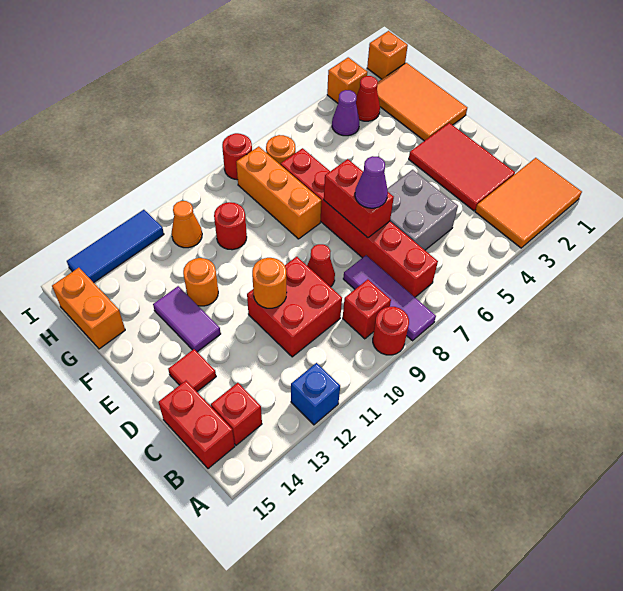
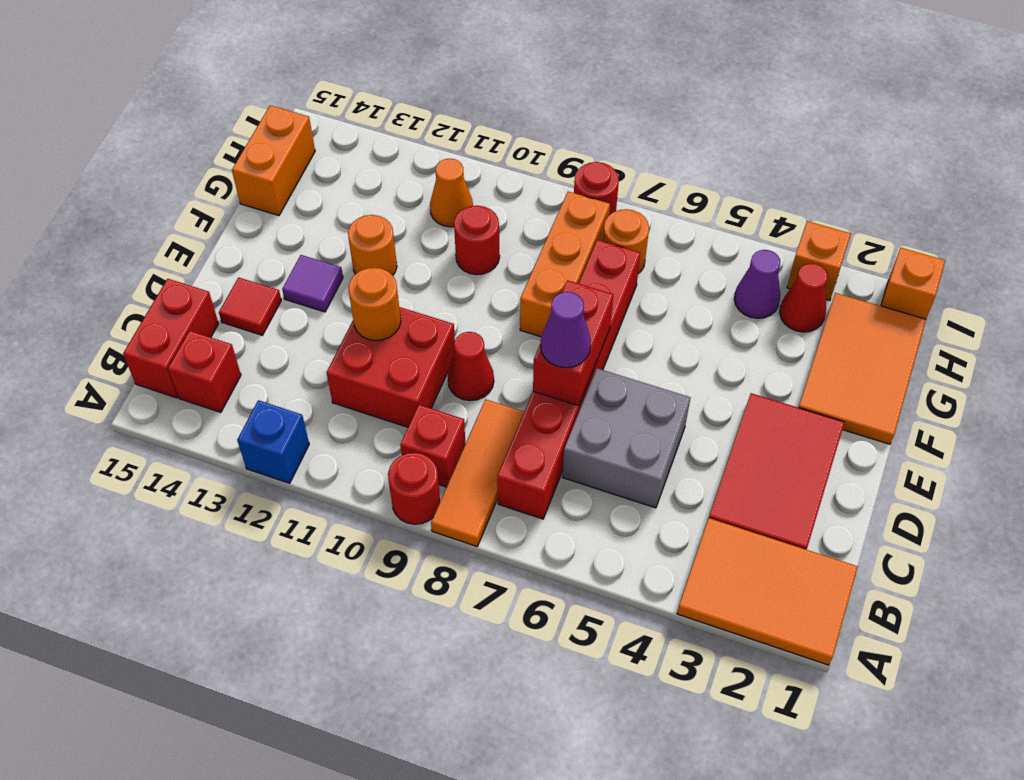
purple tile A8:C8 level 1 -> orange tile A8:C8 level 1
purple tile E13:F13 level 1 -> purple tile E13 level 1
blue tile I12:I14 level 1 -> none

